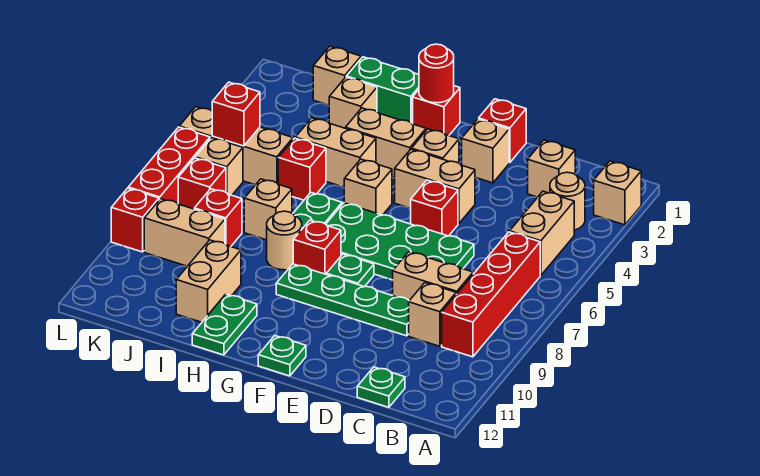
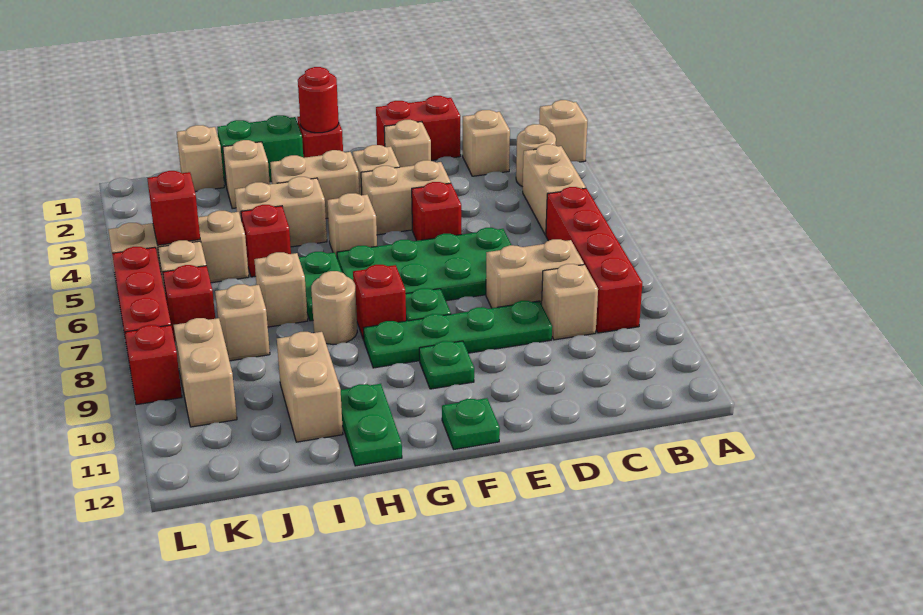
green plate C12 level 1 -> green plate F10 level 1
red brick E1 level 1 -> red brick D1:E1 level 1
red brick J8 level 1 -> tan brick J8 level 1
tan brick J9:K9 level 1 -> tan brick K9:K10 level 1

